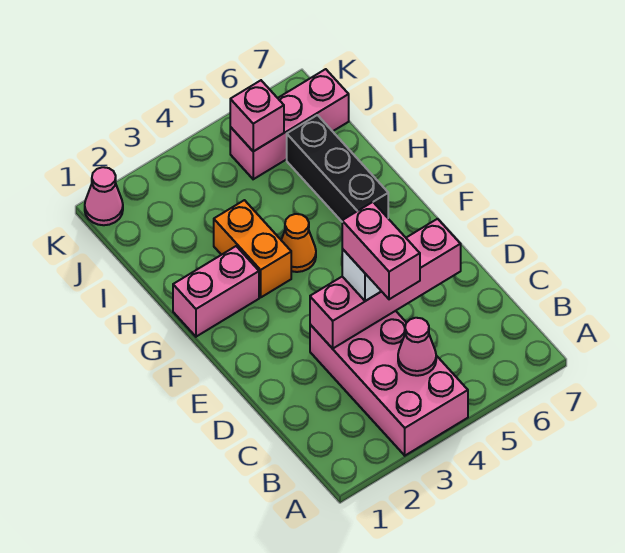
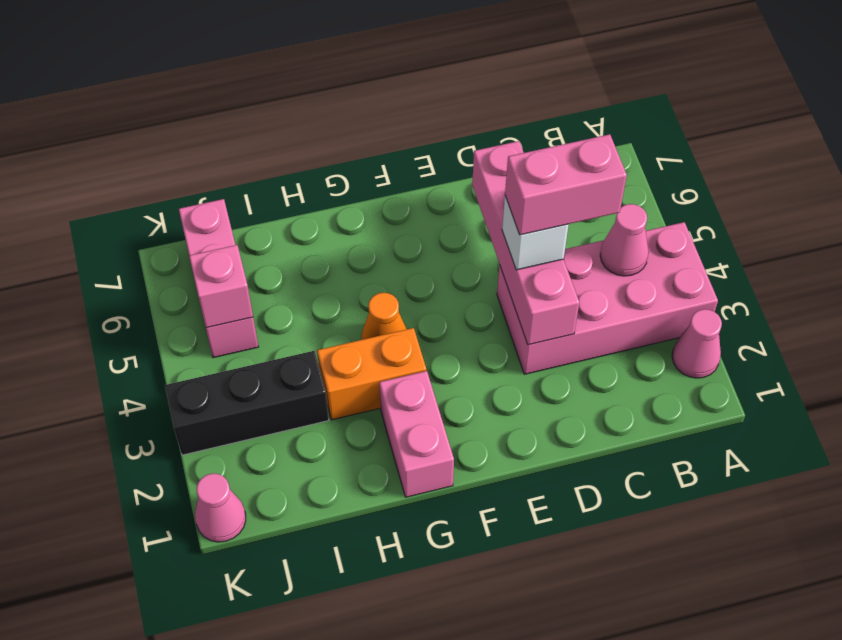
none -> pink cone A2 level 1
black brick G6:I6 level 1 -> black brick I3:K3 level 1

